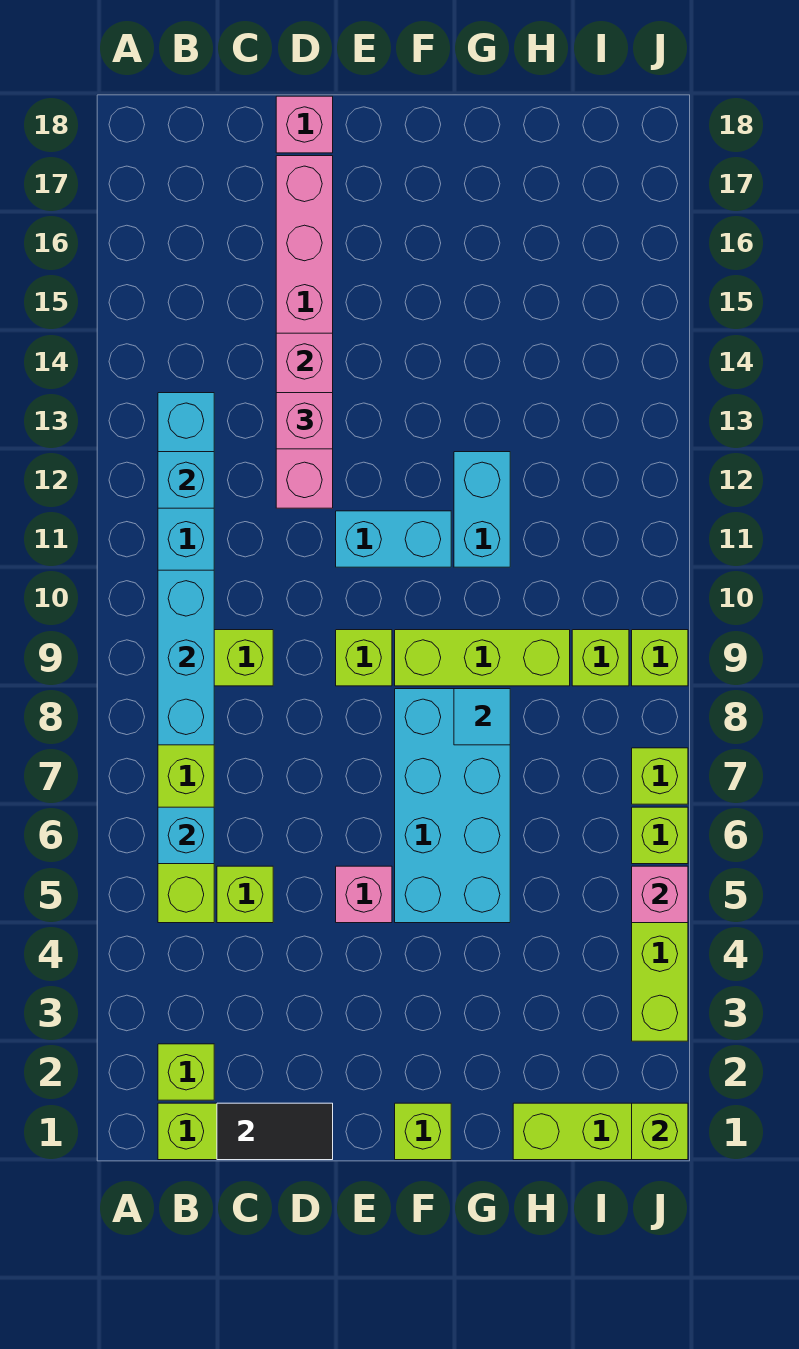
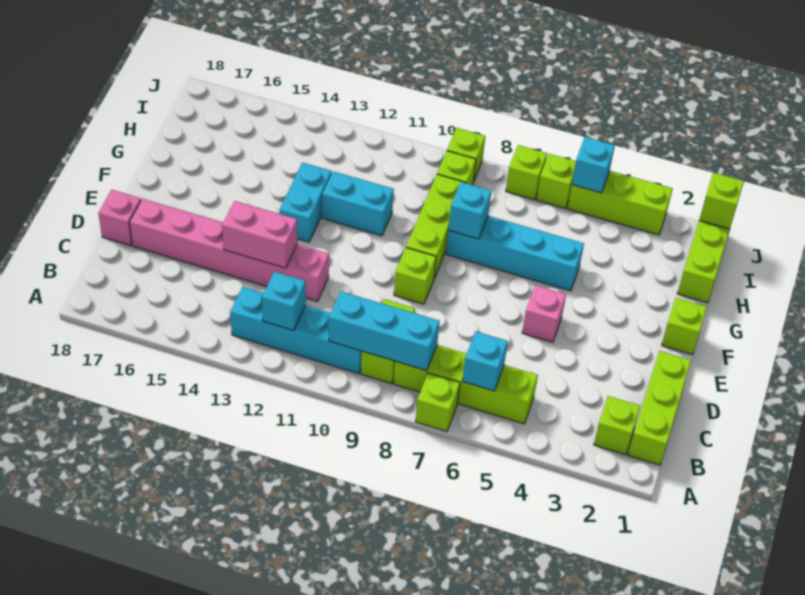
black tile C1:D1 level 2 -> none
lime brick C5 level 1 -> lime brick A7 level 1
pink brick D13 level 3 -> none
cyan brick E11:F11 level 1 -> cyan brick F13:G13 level 1
cyan brick F5:G8 level 1 -> cyan brick G5:G8 level 1
cyan tile G8 level 2 -> cyan brick G8 level 2
pink brick J5 level 2 -> cyan brick J5 level 2

